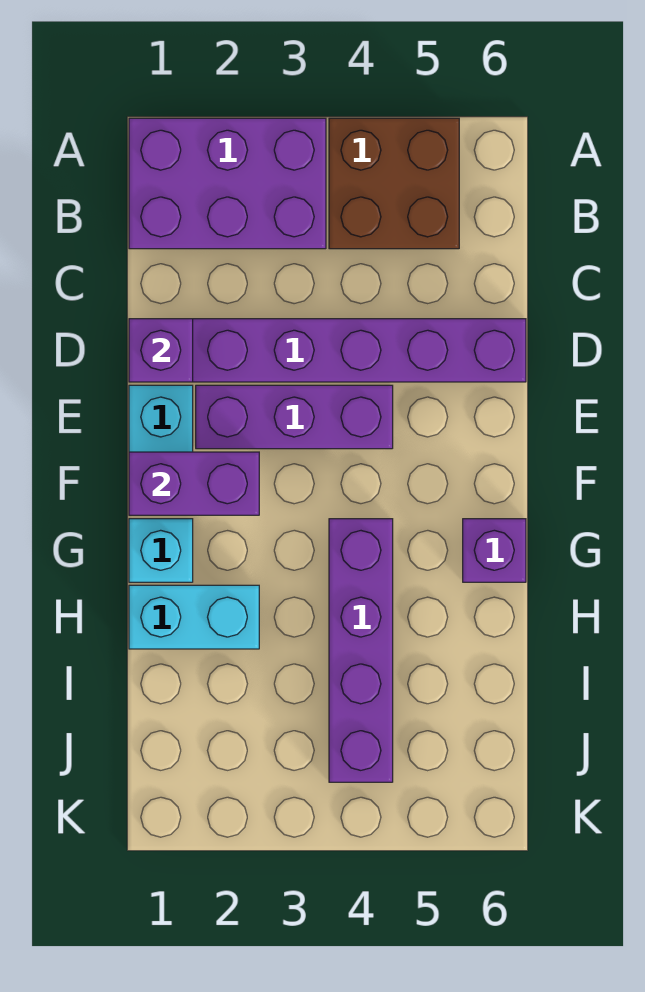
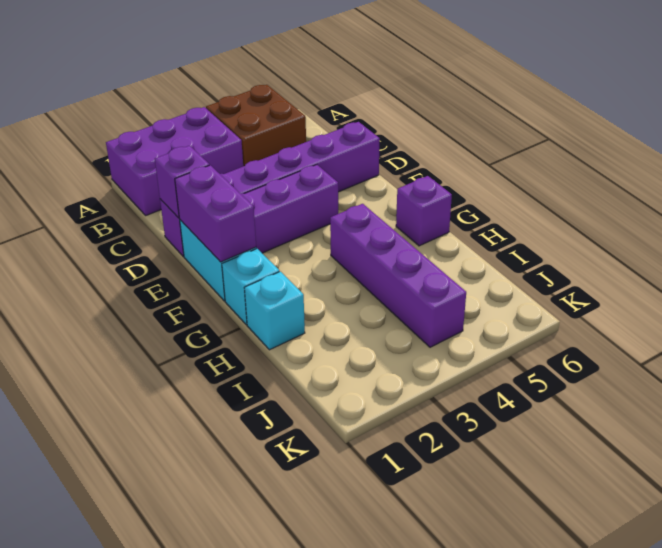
purple brick F1:F2 level 2 -> purple brick E1:F1 level 2
cyan brick H1:H2 level 1 -> cyan brick H1 level 1

